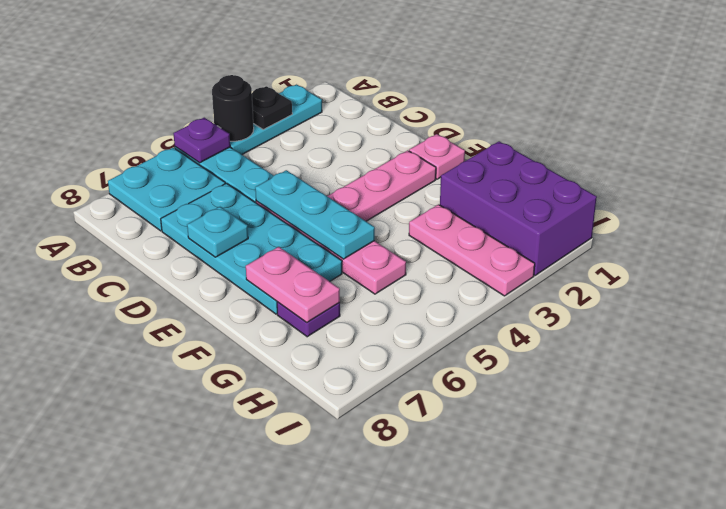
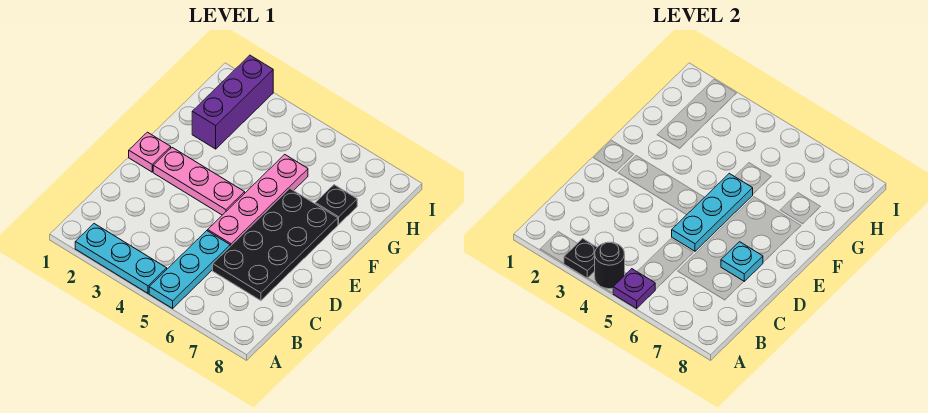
cyan plate A6:B7 level 1 -> none
cyan plate C6:F7 level 1 -> black plate C6:F7 level 1
pink plate F7:G7 level 2 -> none
purple brick G1:I2 level 1 -> purple brick G2:I2 level 1
pink plate G3:I3 level 1 -> none
purple plate G7 level 1 -> black plate G7 level 1

